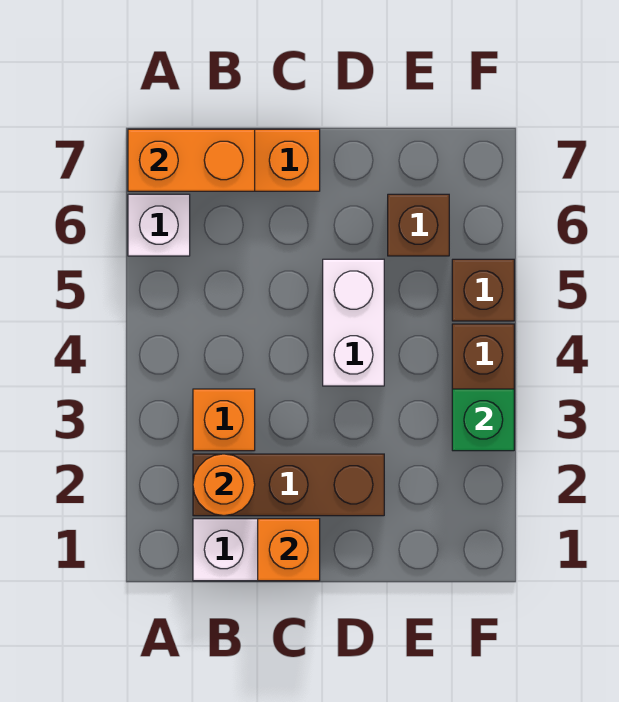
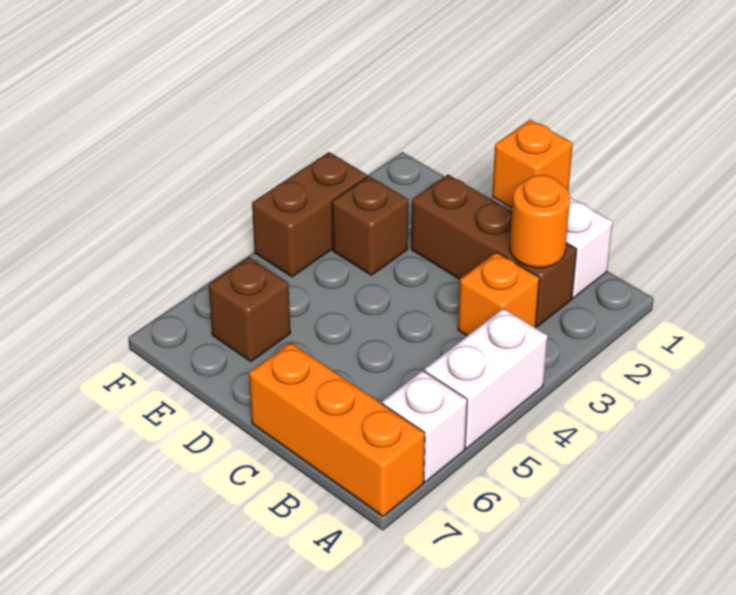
orange brick A7:B7 level 2 -> none
white brick D4:D5 level 1 -> white brick A4:A5 level 1
green brick F3 level 2 -> none
brown brick F5 level 1 -> brown brick E3 level 1

